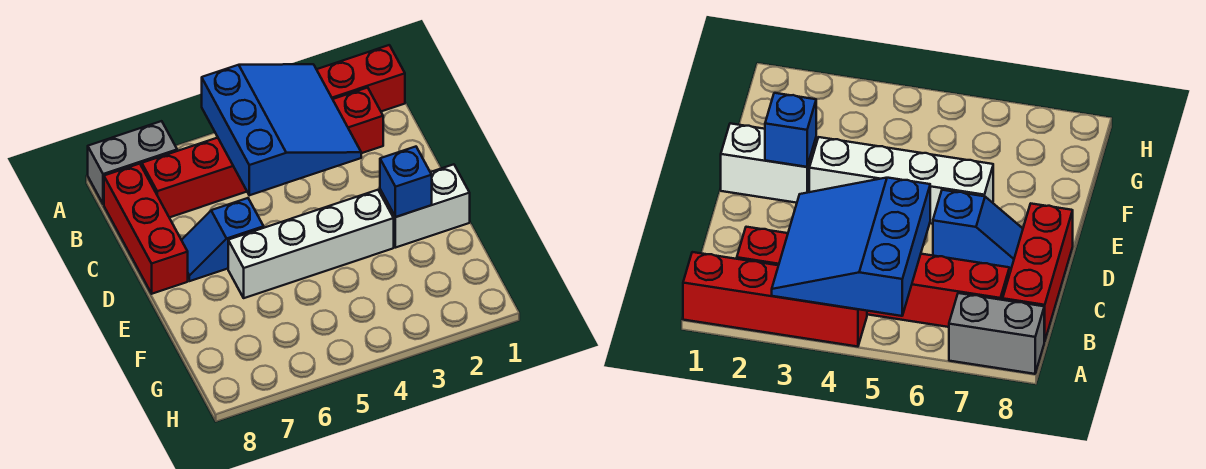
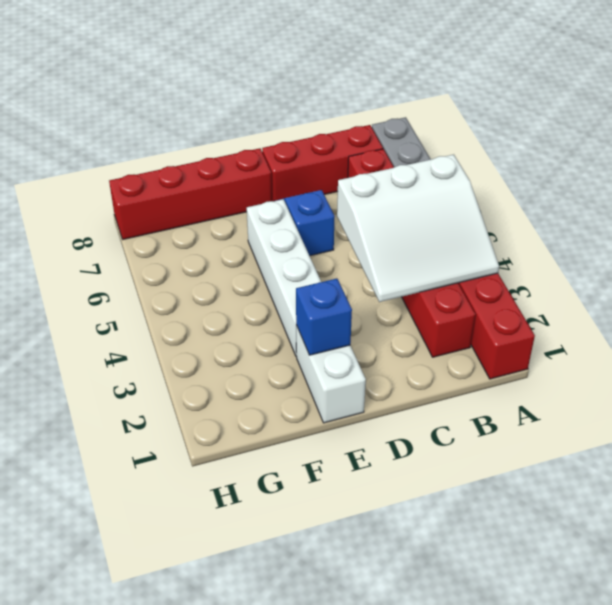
blue slope A3:C5 level 2 top 5 -> white slope A3:C5 level 2 top 5
none -> red brick E8:H8 level 1

